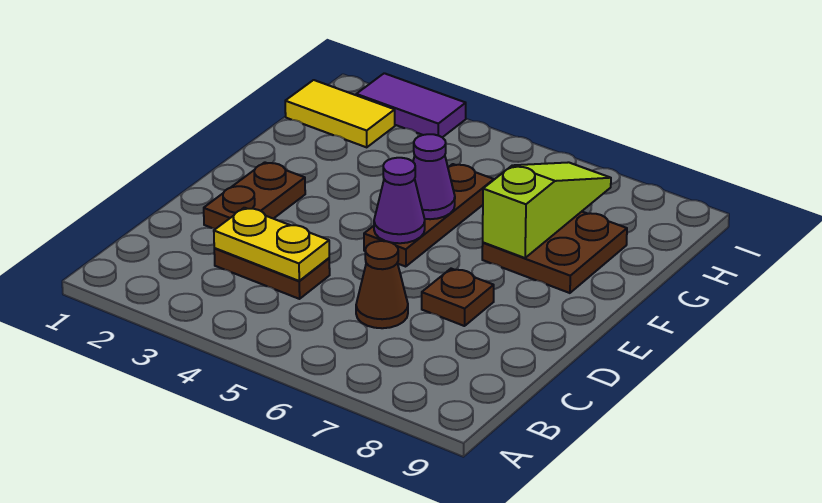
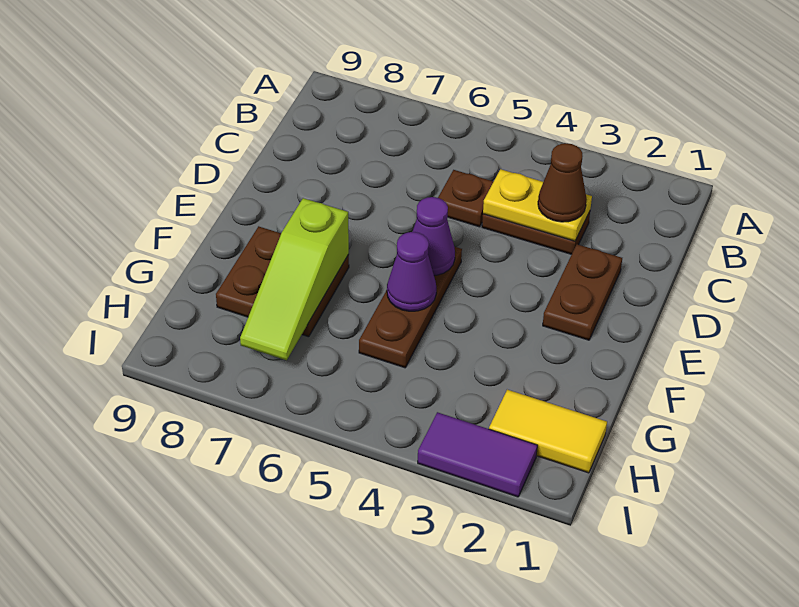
brown cone C6 level 1 -> brown cone C3 level 3
brown plate D7 level 1 -> brown plate C5 level 1

